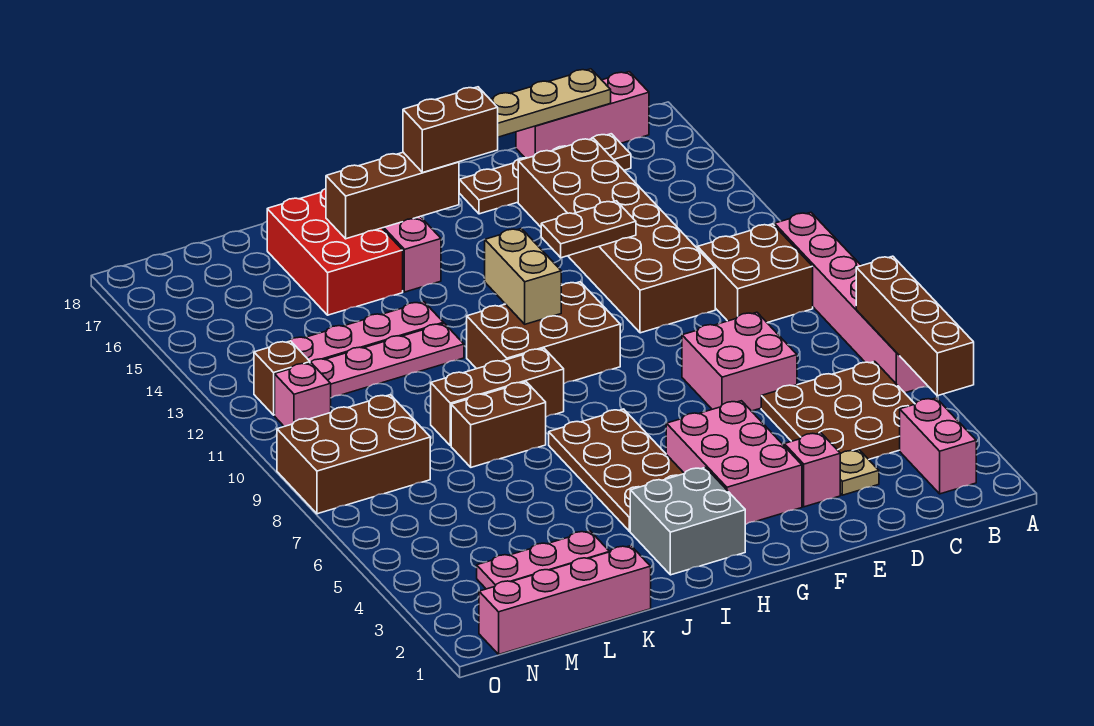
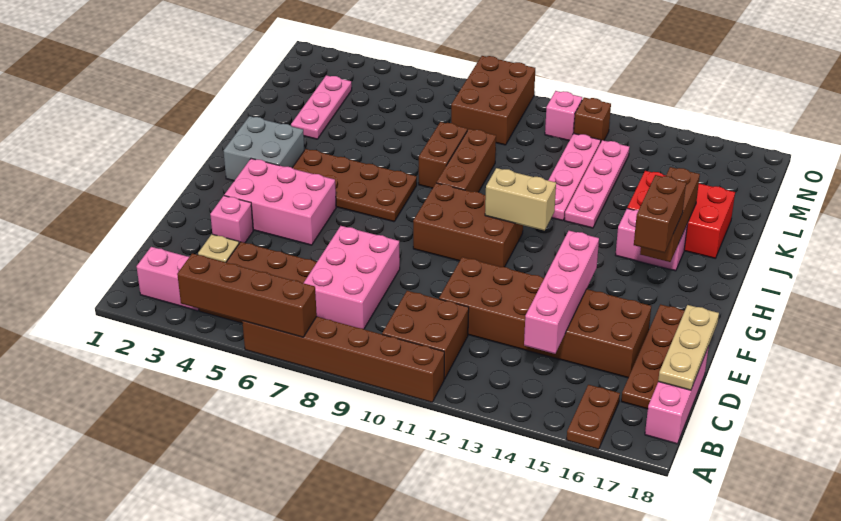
pink brick A6:A11 level 1 -> brown brick A6:A11 level 1
pink brick D7:E8 level 1 -> pink brick C7:E8 level 1
brown plate E13:F13 level 2 -> brown plate A16:B16 level 1
brown brick G10:I11 level 1 -> brown brick G9:H11 level 1
pink brick K1:N1 level 1 -> pink brick C14:F14 level 2

